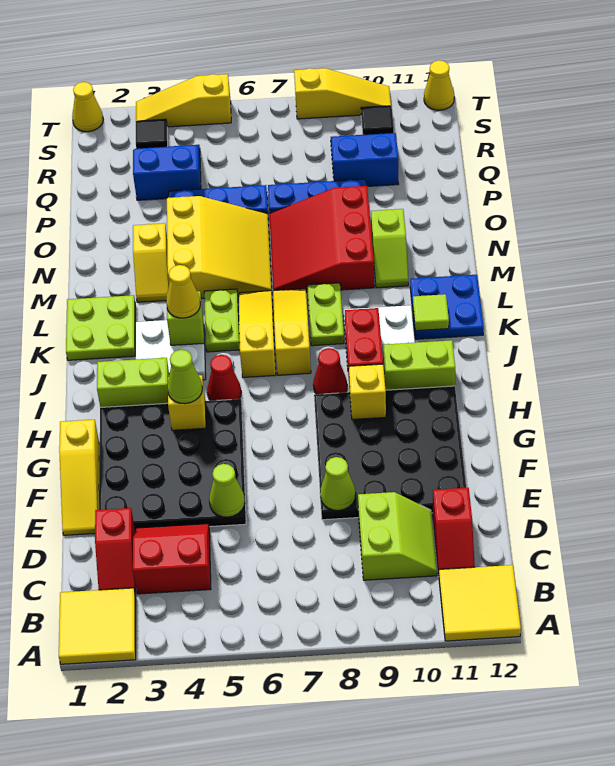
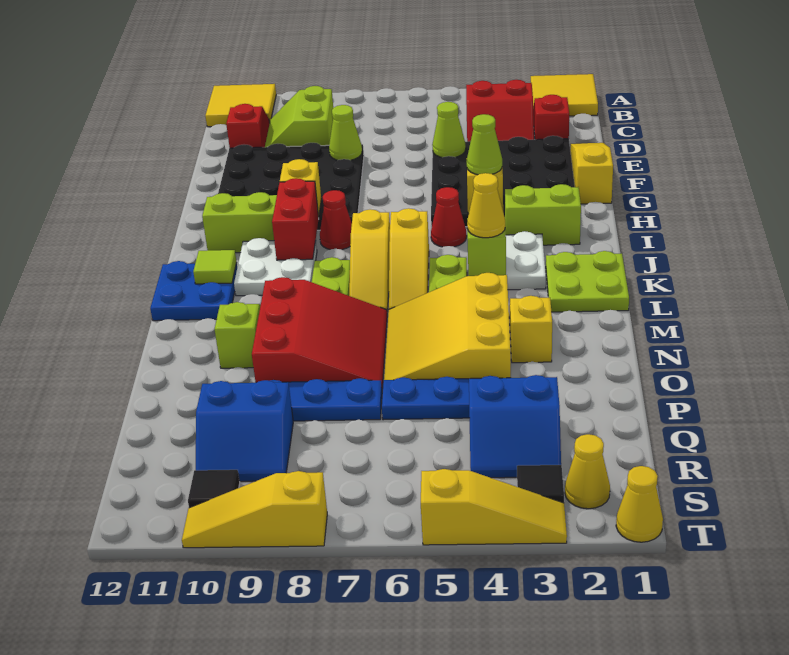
yellow cone T12 level 1 -> yellow cone S2 level 1

